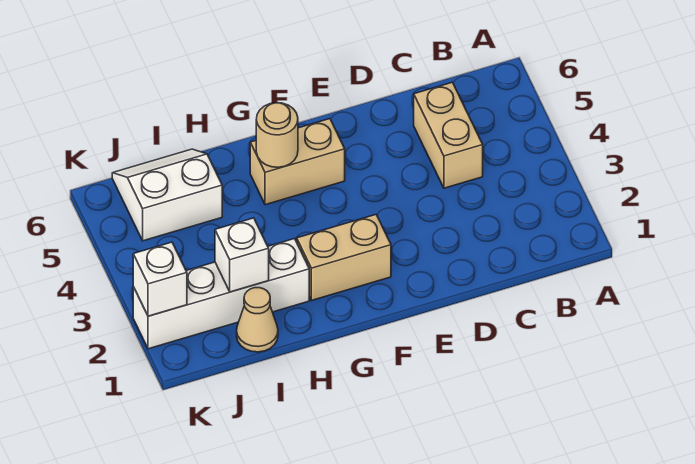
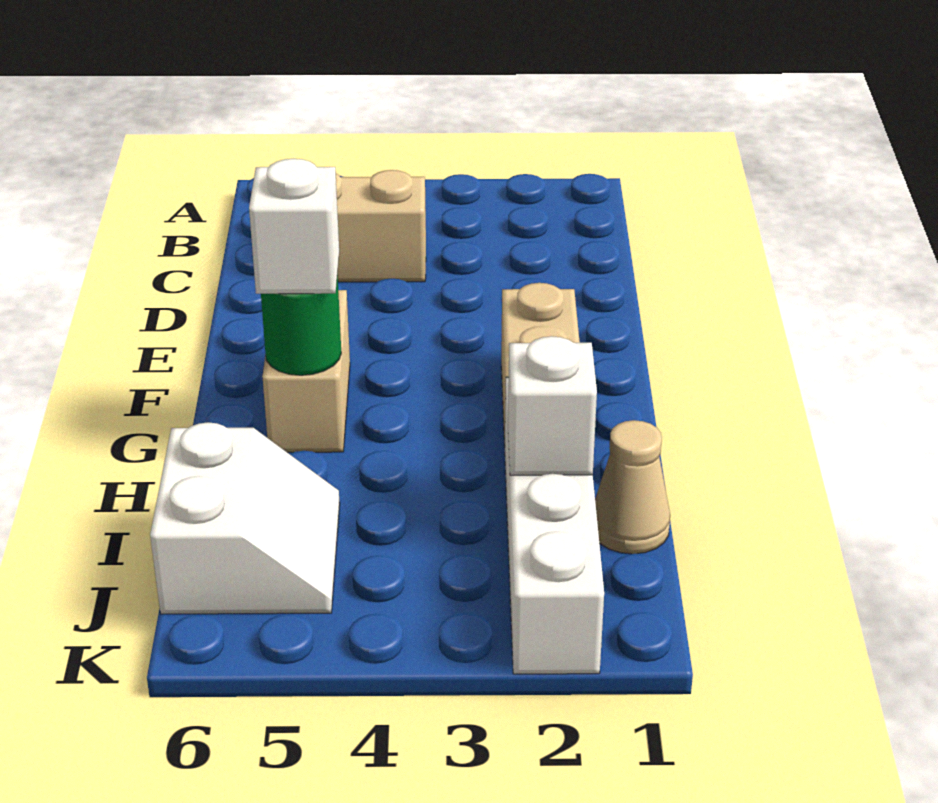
tan round brick G5 level 2 -> green round brick G5 level 2
white slope I5:J6 level 1 top 5 -> white slope I5:J6 level 1 top 6
white brick K2 level 2 -> white brick G5 level 3

